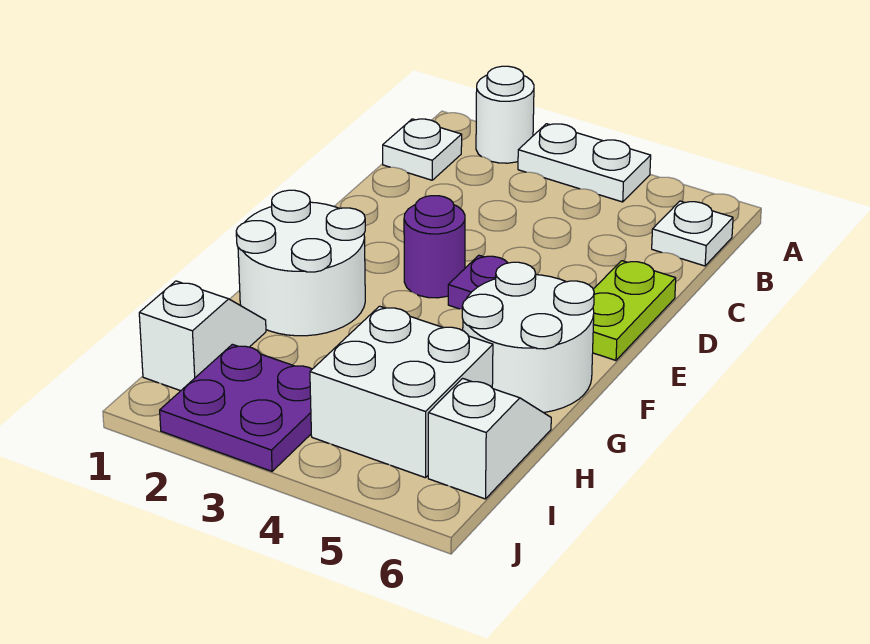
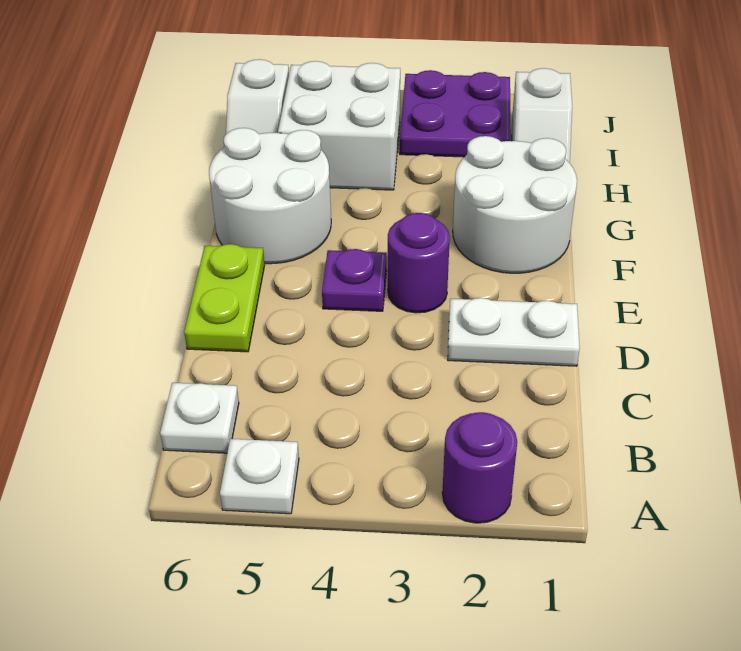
white round brick A2 level 1 -> purple round brick A2 level 1
white plate A3:A4 level 1 -> white plate D1:D2 level 1
white plate B1 level 1 -> white plate A5 level 1

